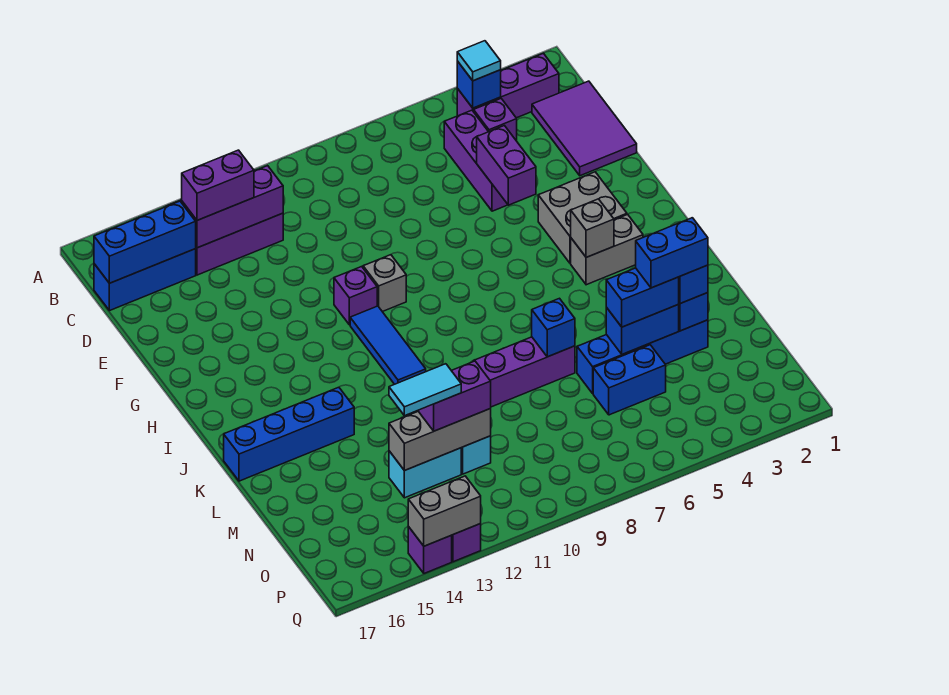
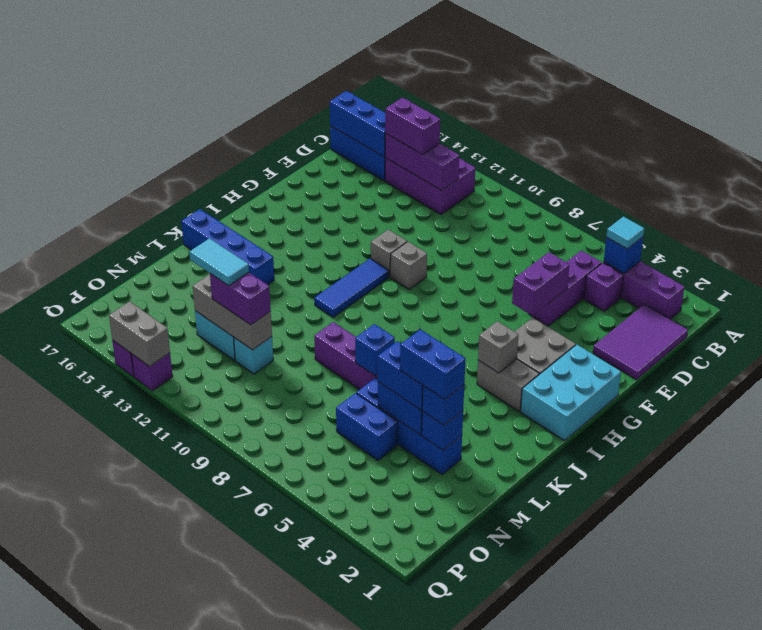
none -> cyan brick G1:I2 level 1
purple brick G11 level 1 -> grey brick G11 level 1

